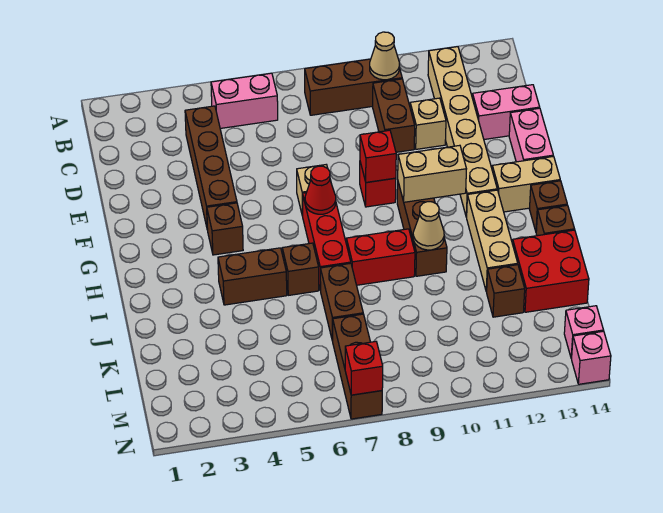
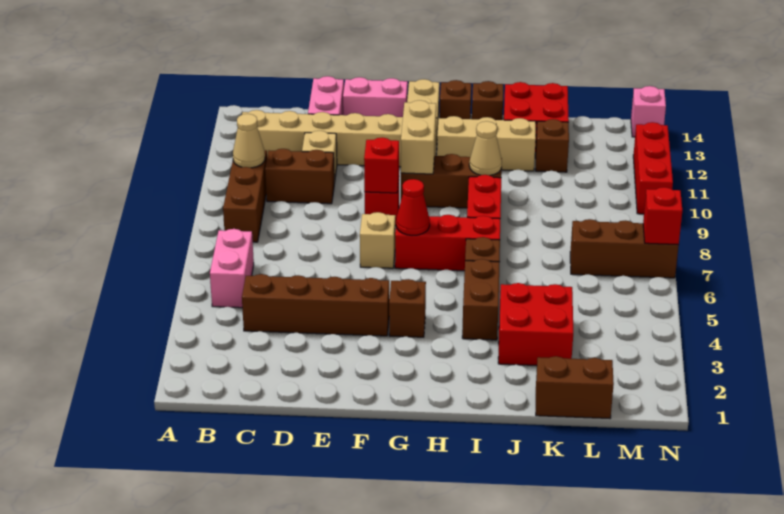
none -> red brick J3:K4 level 1
brown brick J7:K7 level 1 -> brown brick K1:L1 level 1
pink brick M14 level 1 -> none
none -> red brick N10:N12 level 1

